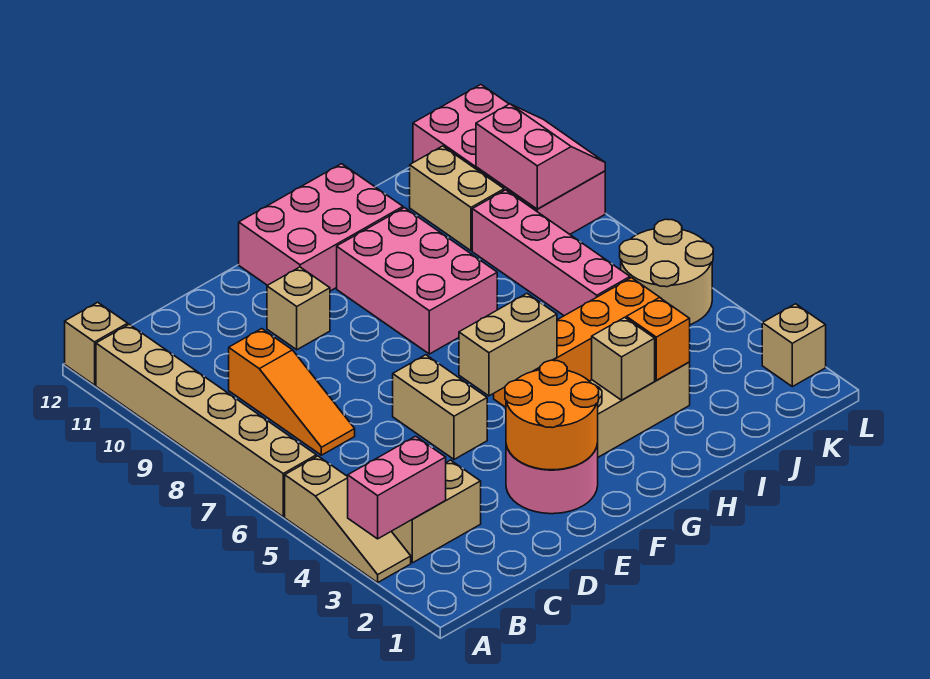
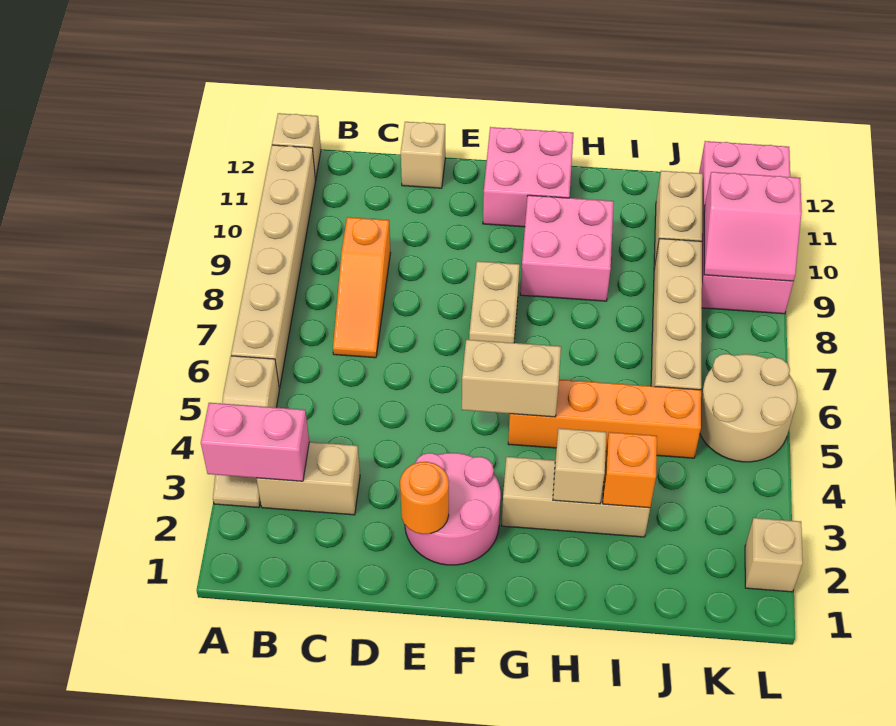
orange round brick E2:F3 level 2 -> orange round brick E2 level 2
tan brick E5:E6 level 1 -> tan brick F7:F8 level 1
tan brick E10 level 1 -> tan brick D12 level 1
pink brick F11:H12 level 1 -> pink brick F11:G12 level 1
pink brick G8:H10 level 1 -> pink brick G9:H10 level 1
pink brick J6:J9 level 1 -> tan brick J6:J9 level 1
pink slope K9:L10 level 2 top K -> pink slope K9:L10 level 2 top 10

